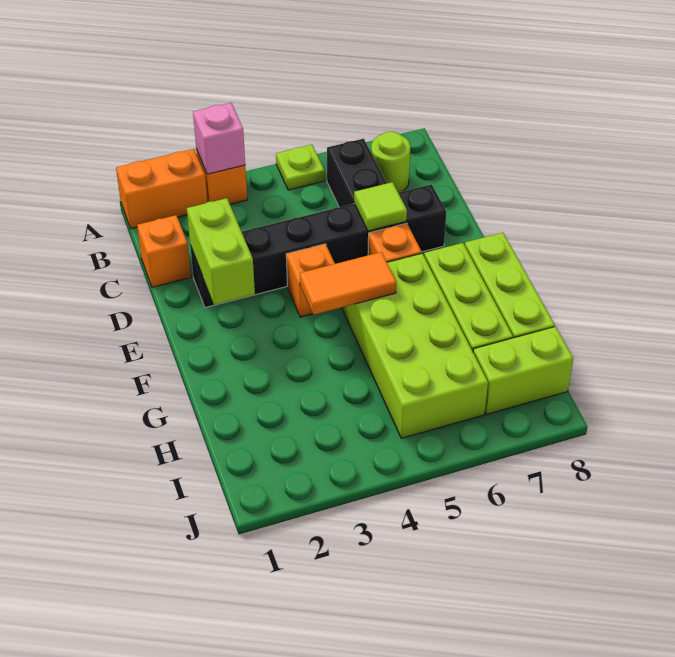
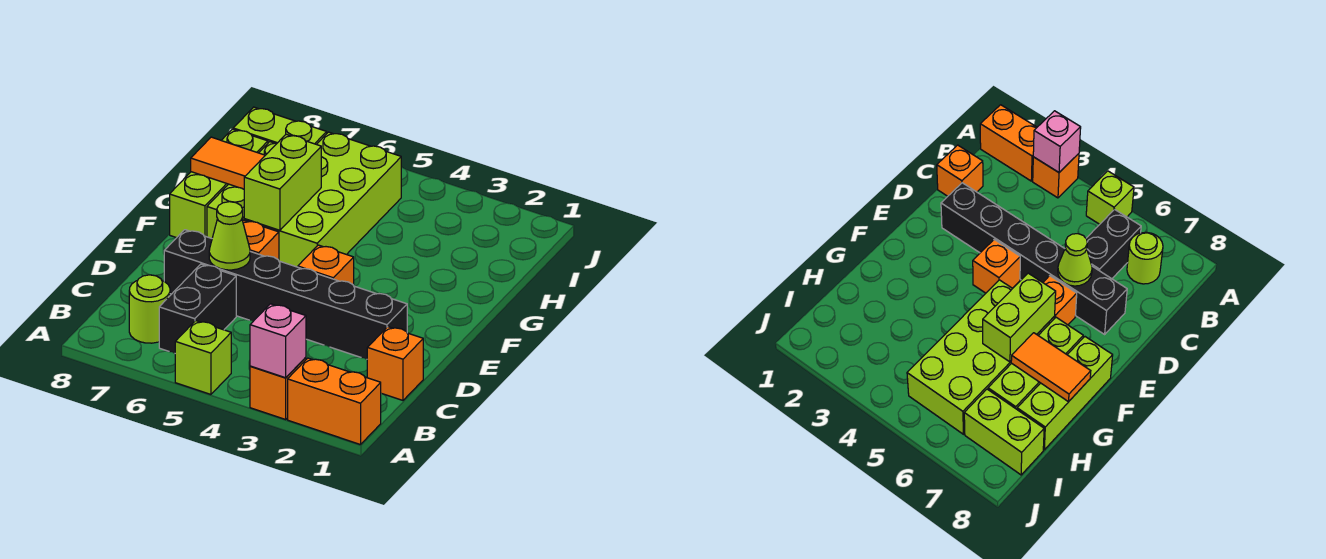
lime plate A5 level 1 -> lime brick A5 level 1
lime brick D2:E2 level 2 -> lime brick F6:G6 level 2
lime tile D6 level 2 -> lime cone D6 level 2
orange tile F4:F5 level 2 -> orange tile G7:G8 level 2

